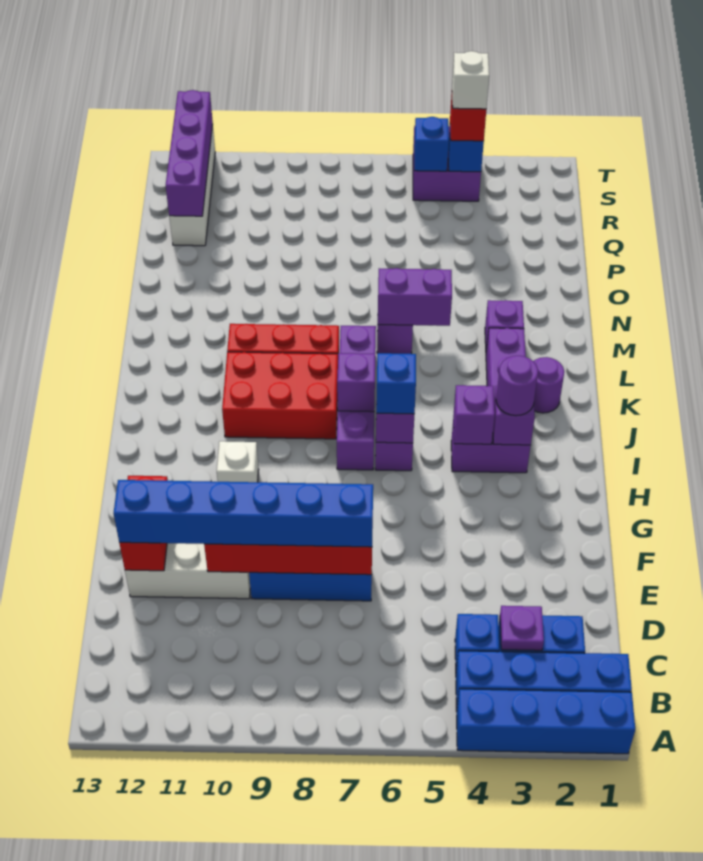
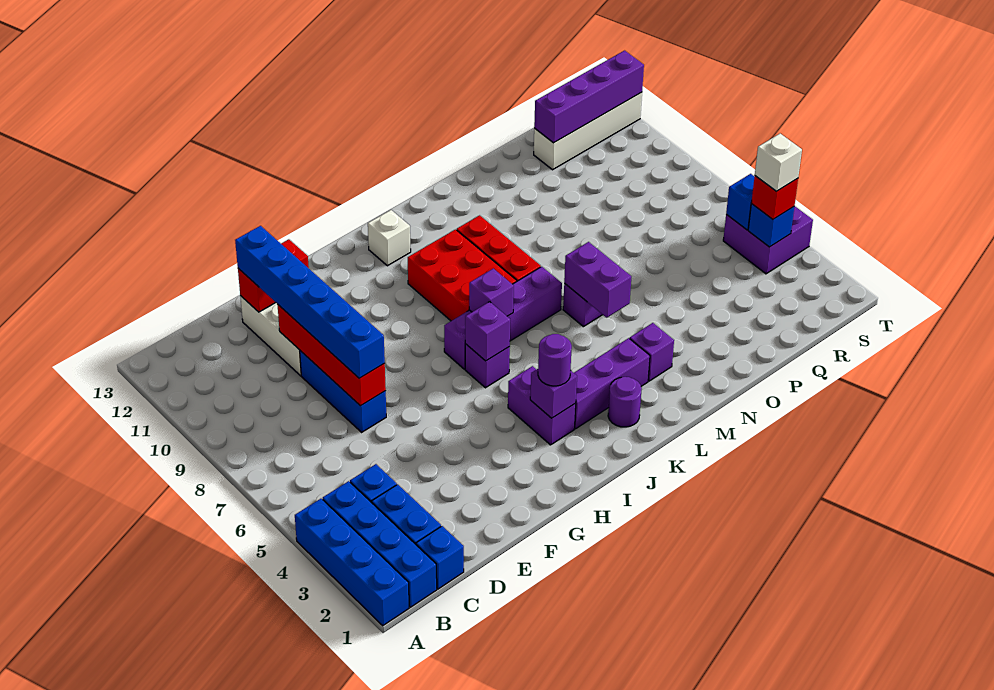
purple plate C3 level 2 -> none
white brick H10 level 1 -> white brick J12 level 1
purple brick I4 level 2 -> none
blue brick I6 level 3 -> blue brick C1 level 1

